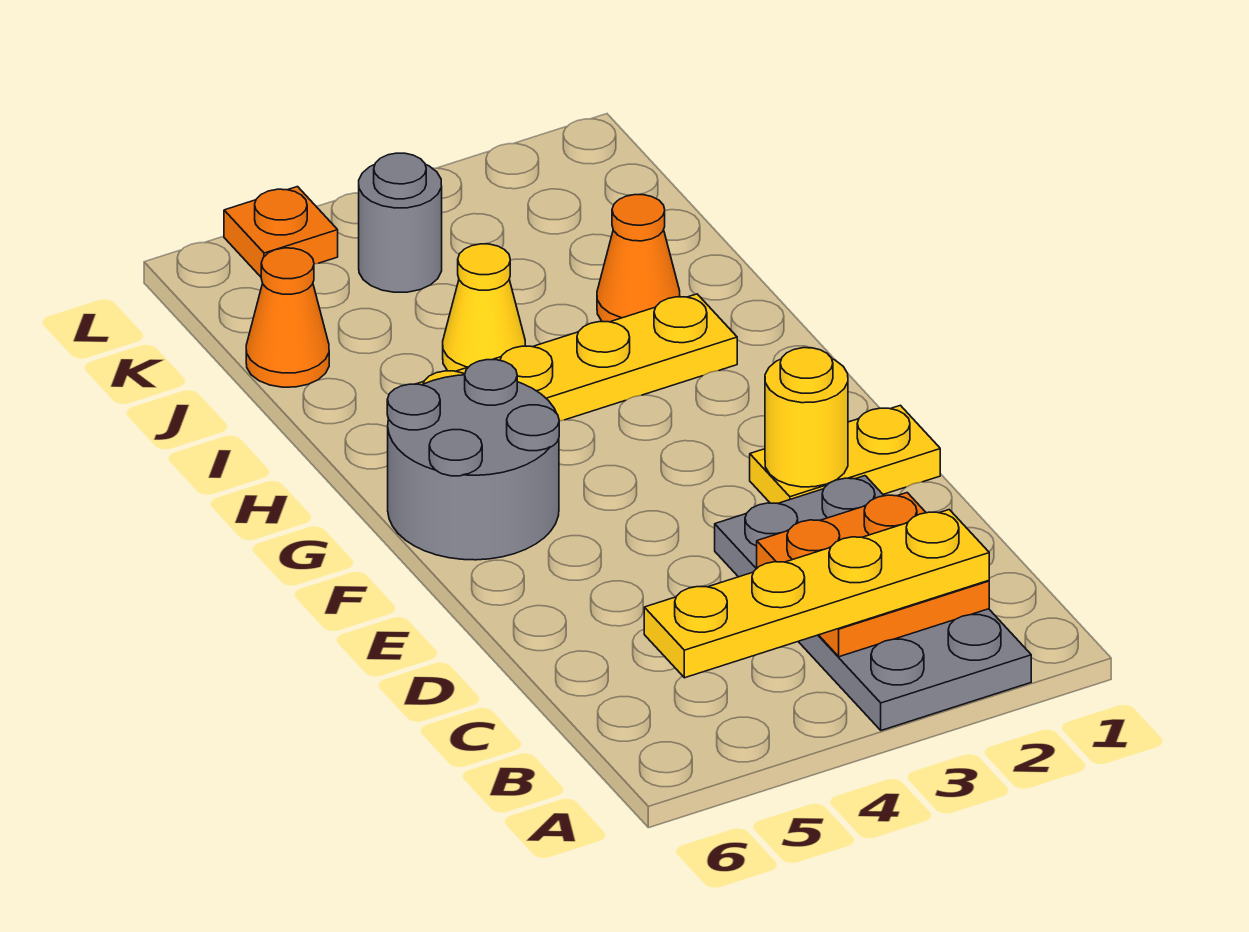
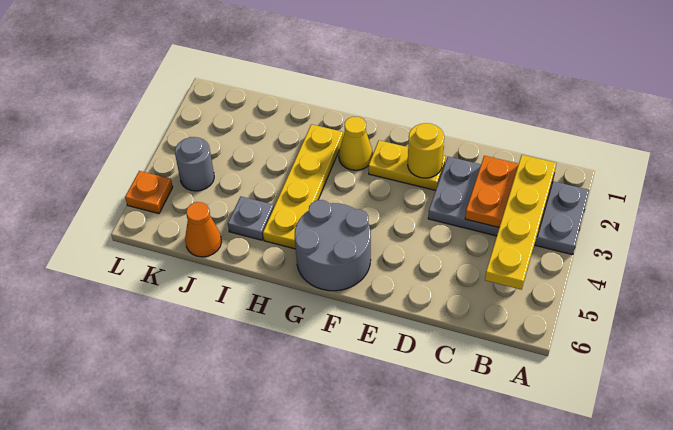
yellow plate E1:E2 level 1 -> yellow plate E2:F2 level 1
orange cone I2 level 1 -> none
yellow cone I4 level 1 -> yellow cone G2 level 1
none -> grey plate I5 level 1

